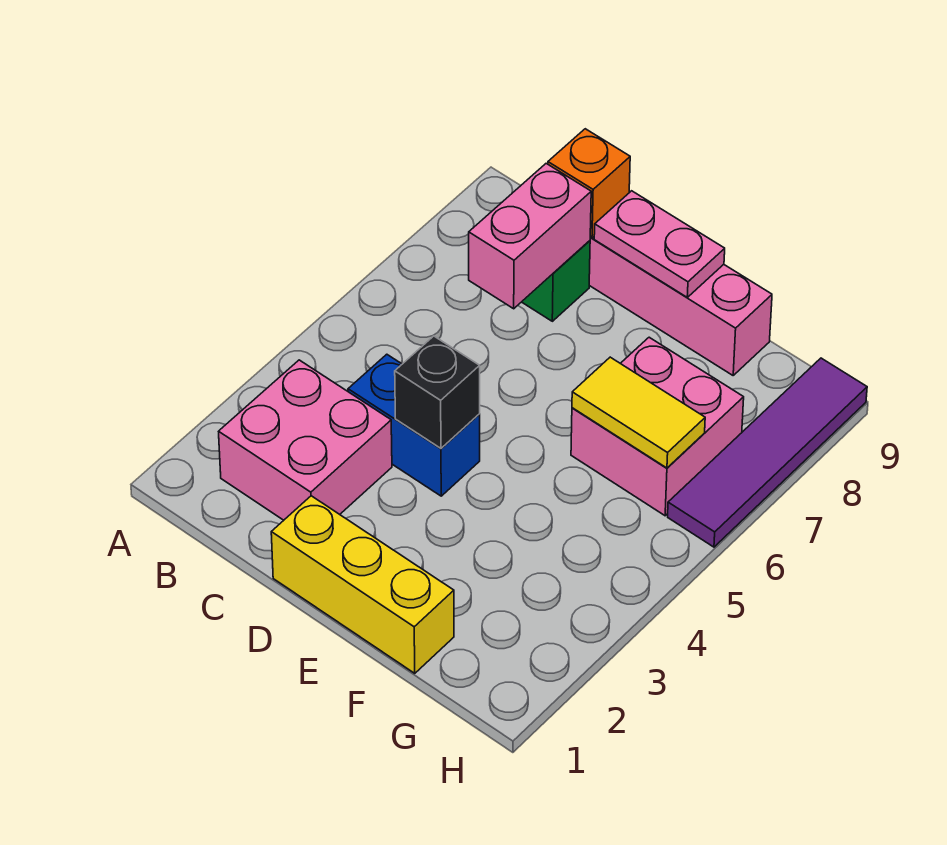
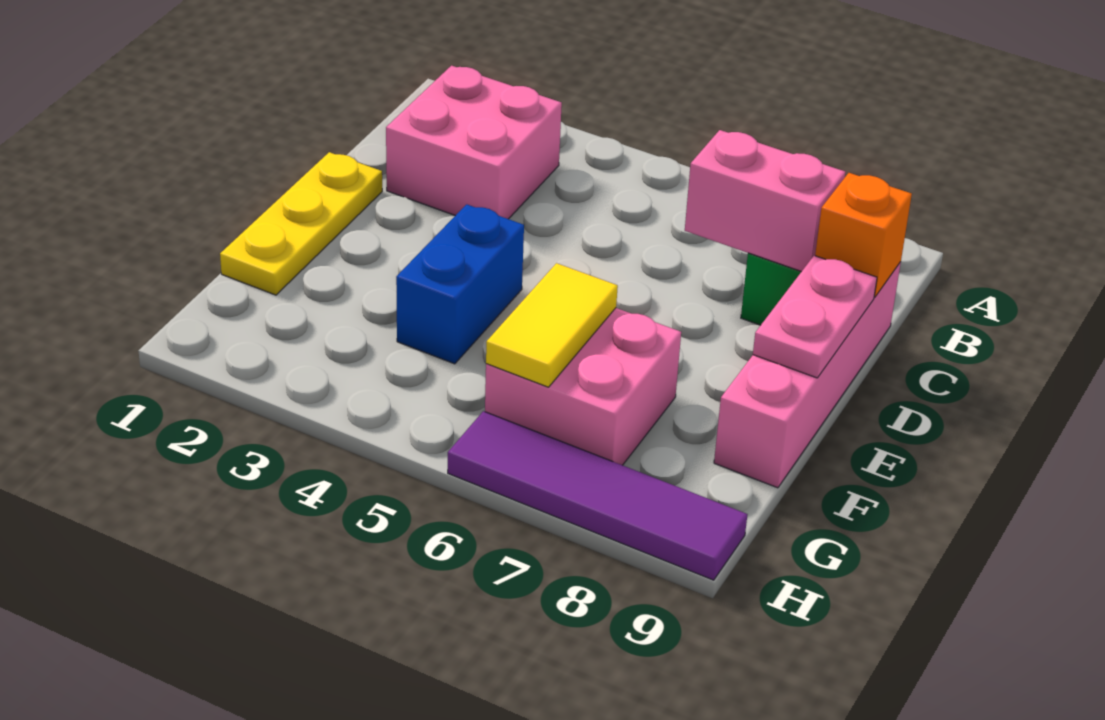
blue brick C4:D4 level 1 -> blue brick E4:F4 level 1
yellow brick D1:F1 level 1 -> yellow plate D1:F1 level 1
black brick D4 level 2 -> none

